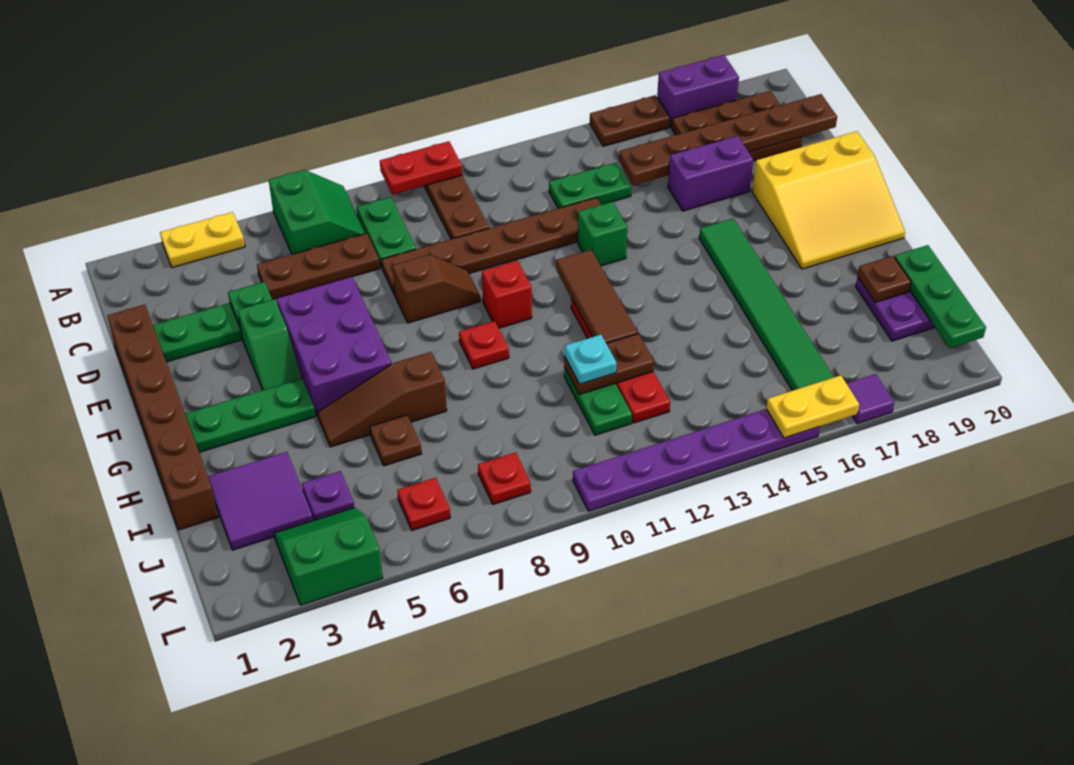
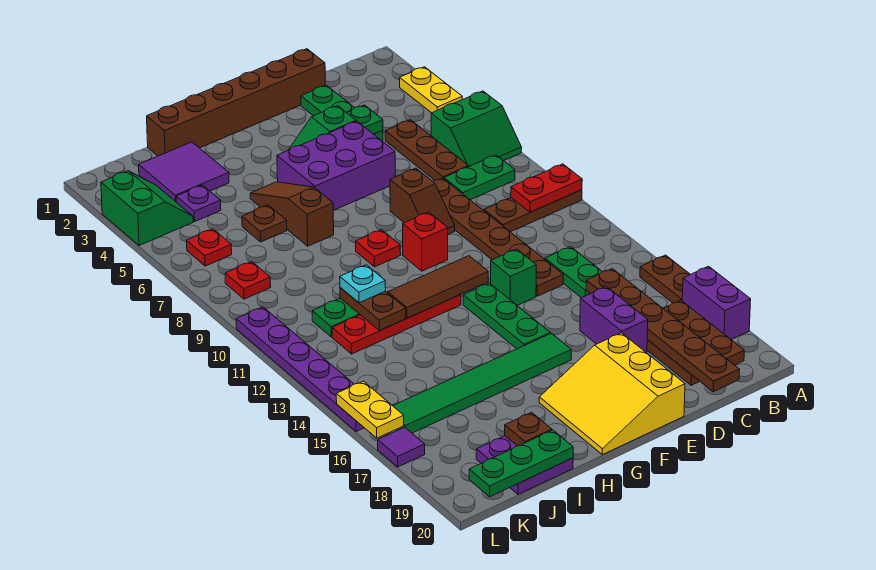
red plate A9:A10 level 2 -> red plate A10:B10 level 2
green plate G2:G4 level 1 -> green plate F13:F15 level 1

